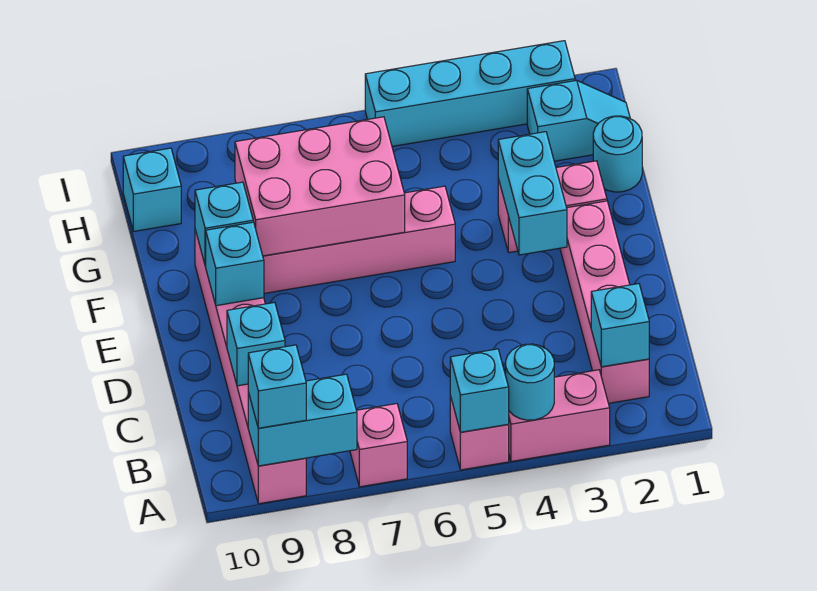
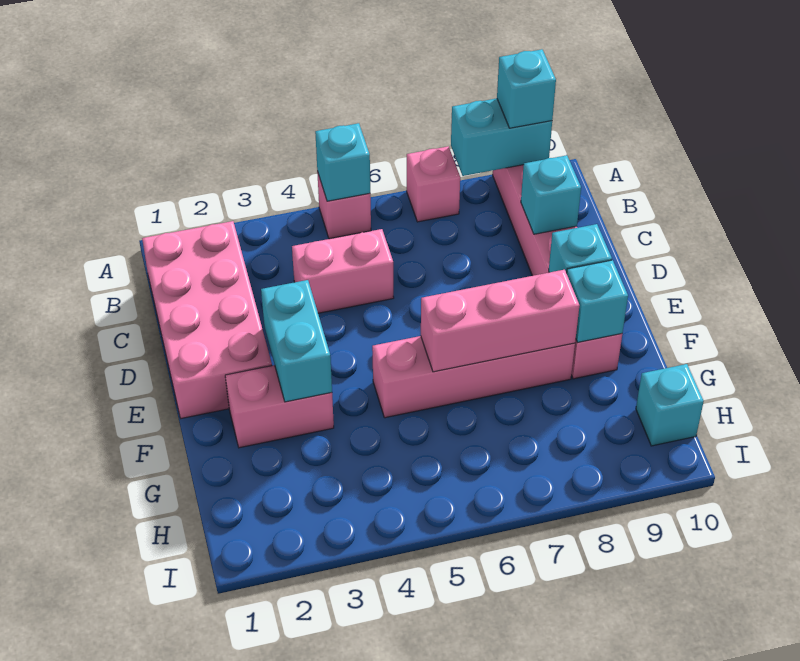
pink brick A3:A4 level 1 -> pink brick C4:C5 level 1
cyan round brick A4 level 2 -> none
pink brick B2:E2 level 1 -> pink brick B1:E2 level 1
cyan brick B2 level 2 -> none
pink brick F6:G8 level 2 -> pink brick F6:F8 level 2
cyan round brick G1 level 1 -> none
cyan slope H1:H2 level 1 top 2 -> none
cyan brick I2:I5 level 1 -> none

